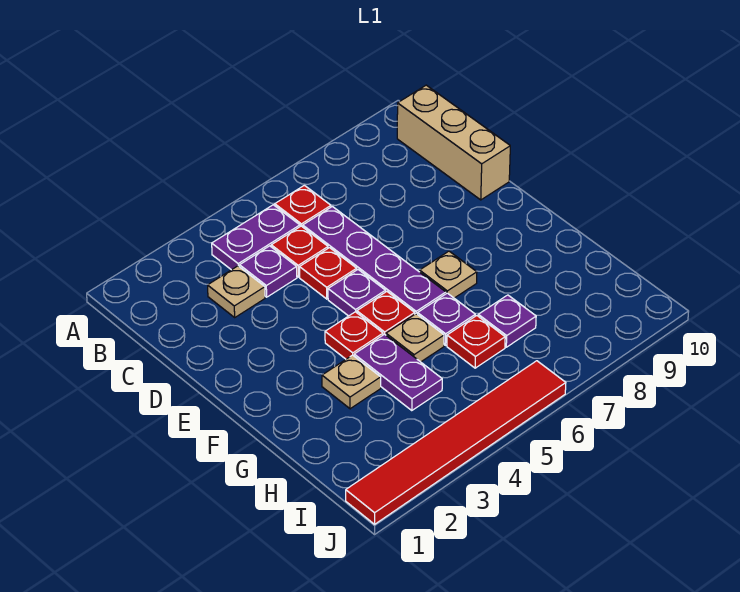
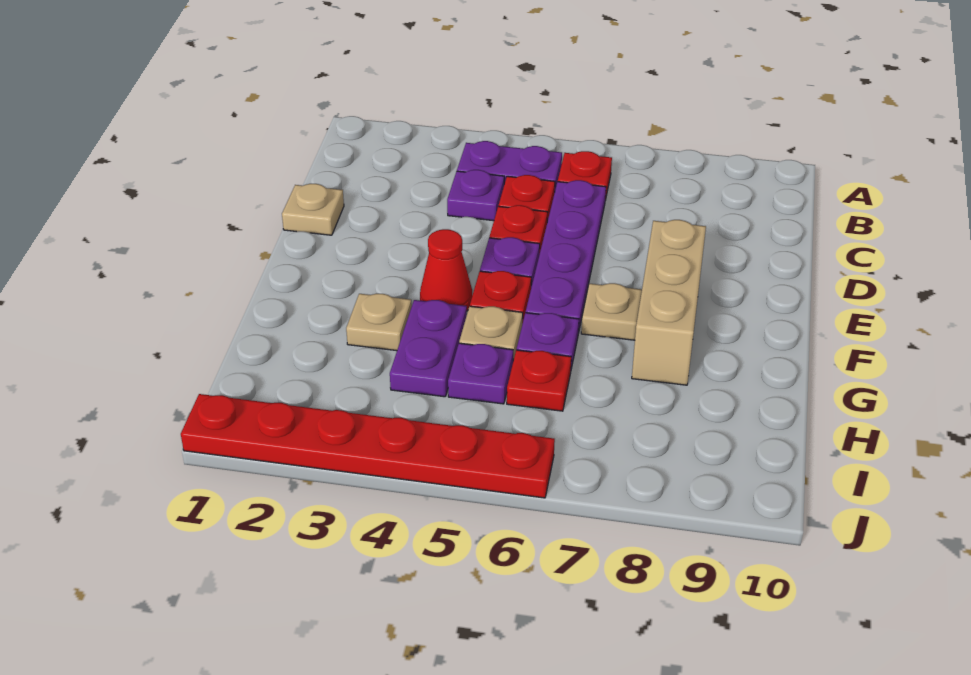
tan brick B10:D10 level 1 -> tan brick E8:G8 level 1
tan plate C3 level 1 -> tan plate D1 level 1
red plate F4 level 1 -> red cone F4 level 1
purple plate H7 level 1 -> purple plate H5 level 1
red tile J1:J6 level 1 -> red plate J1:J6 level 1

